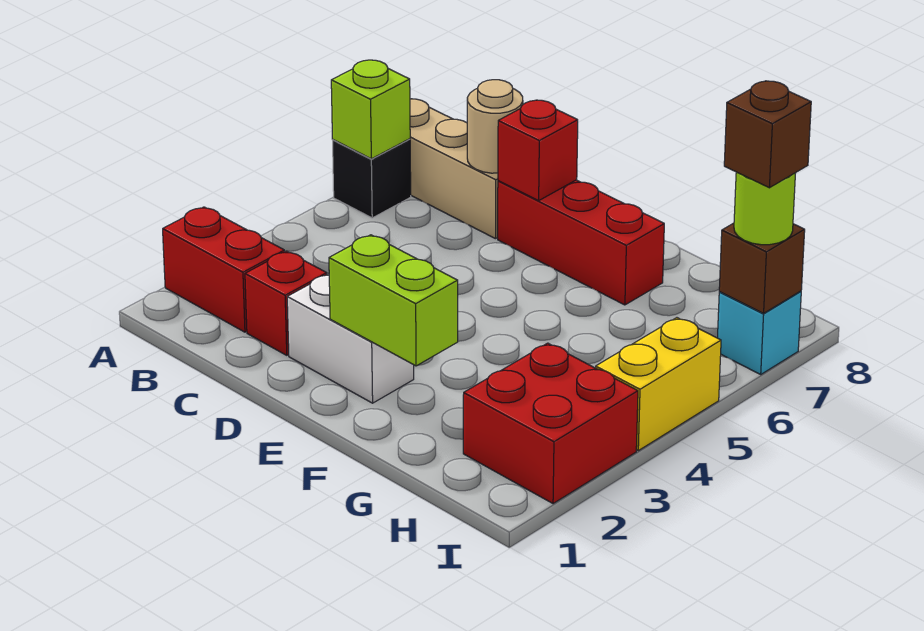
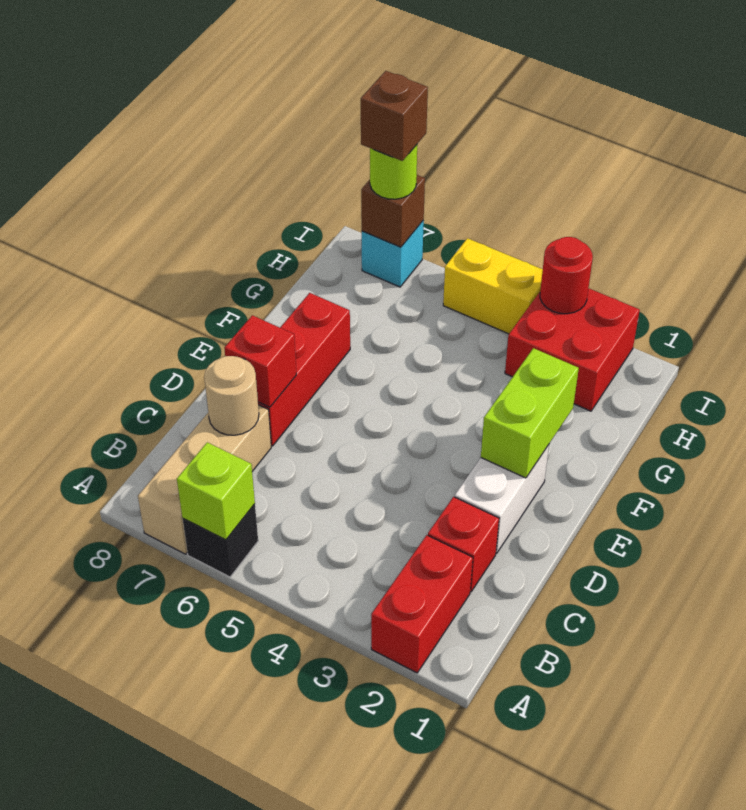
none -> red round brick I3 level 2

